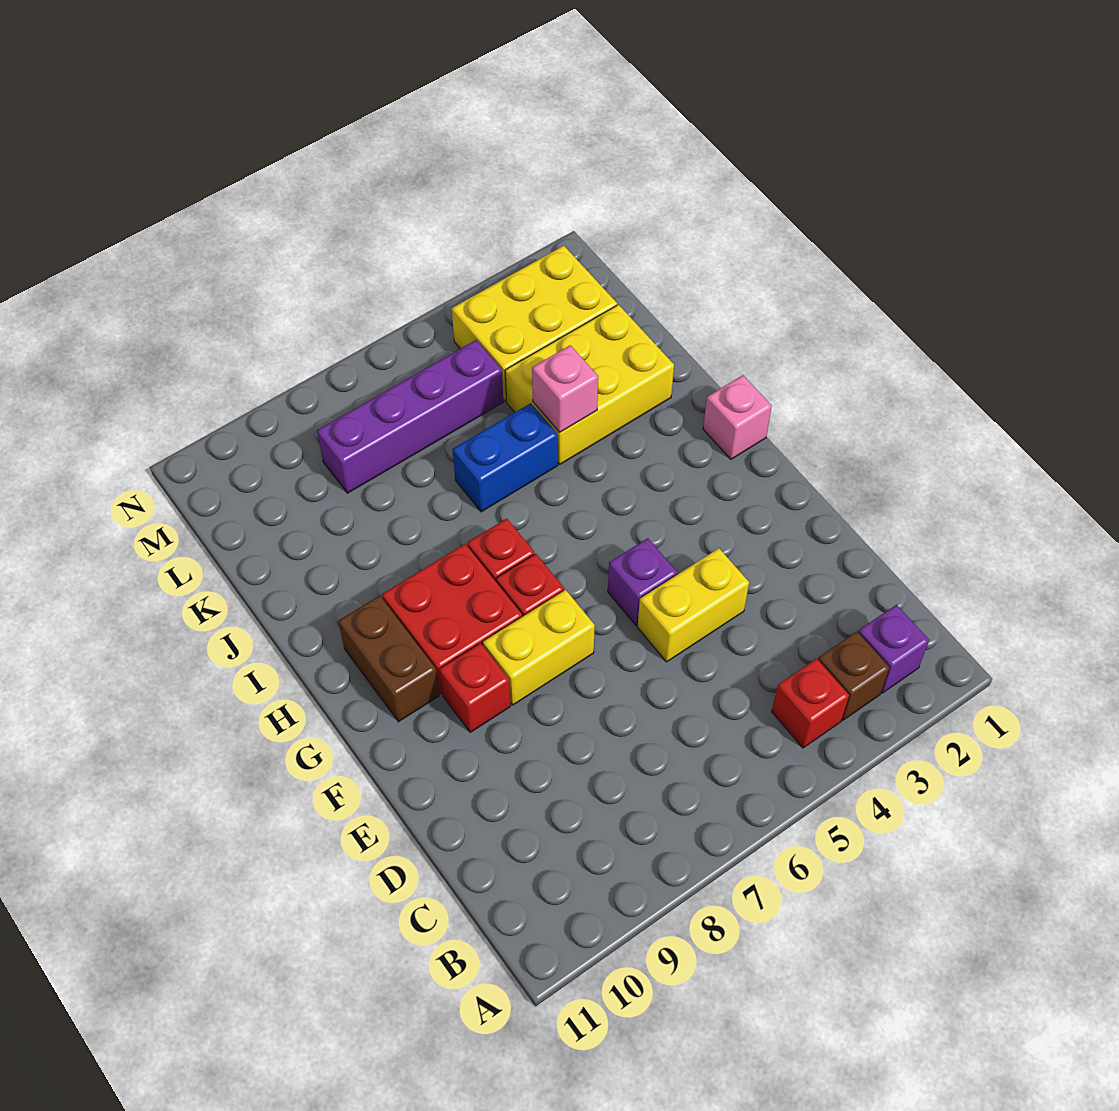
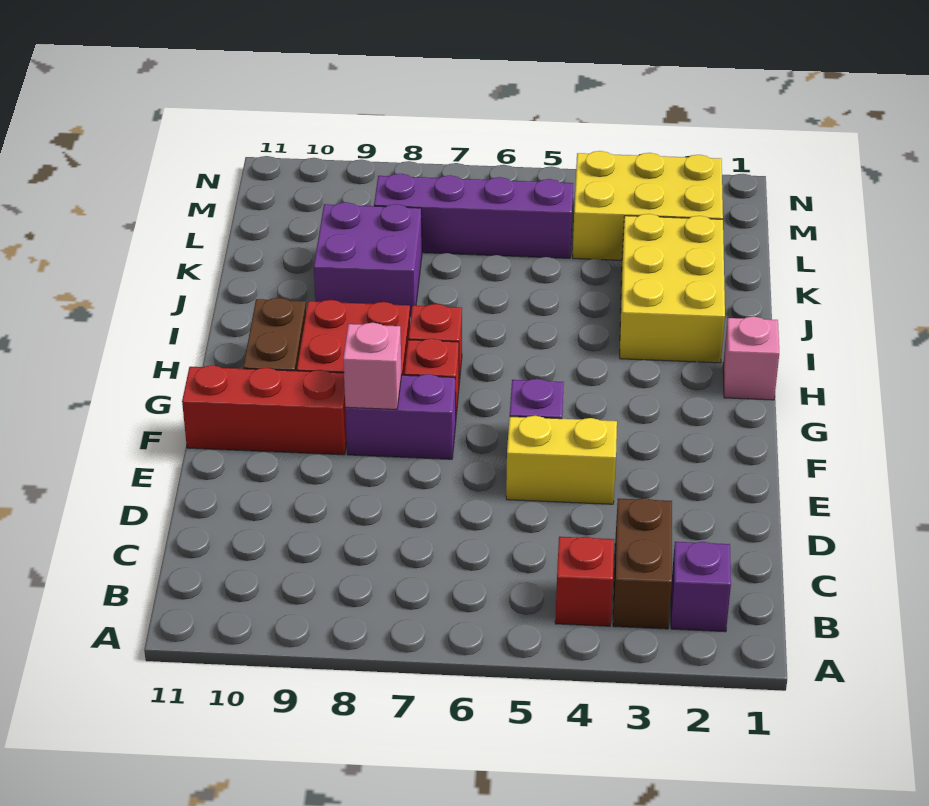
brown brick B3 level 1 -> brown brick B3:C3 level 1
yellow brick F7:F8 level 1 -> purple brick F7:F8 level 1
red brick F9 level 1 -> red brick F9:F11 level 1
yellow brick J2:K4 level 1 -> yellow brick I2:K3 level 1
pink brick J4 level 2 -> pink brick F8 level 2
blue brick J5:J6 level 1 -> none
none -> purple brick J8:K9 level 1

